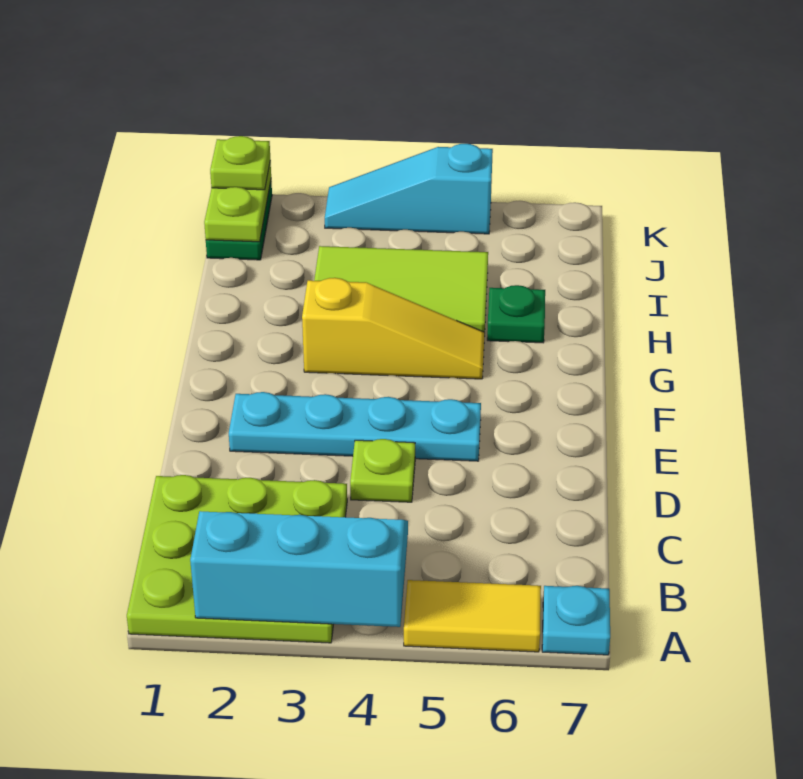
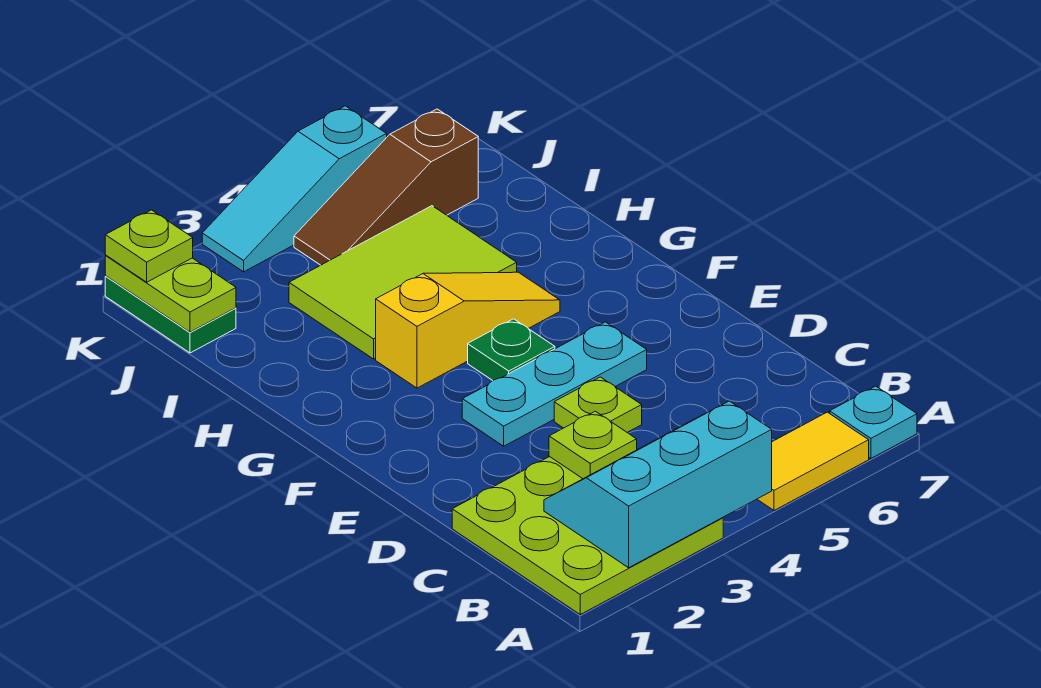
none -> lime plate C3 level 2
cyan plate E2:E5 level 1 -> cyan plate E3:E5 level 1
green plate H6 level 1 -> green plate F4 level 1
none -> brown slope J4:J6 level 1 top 6

